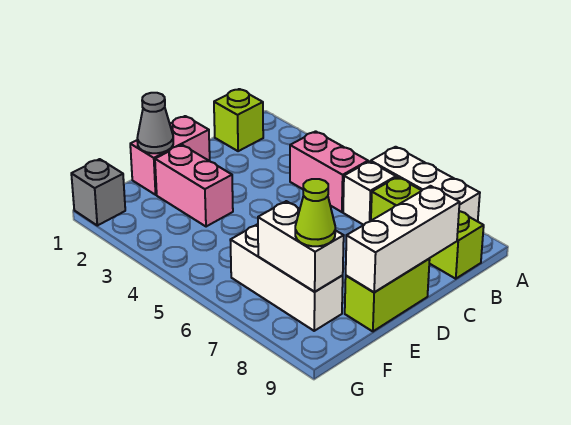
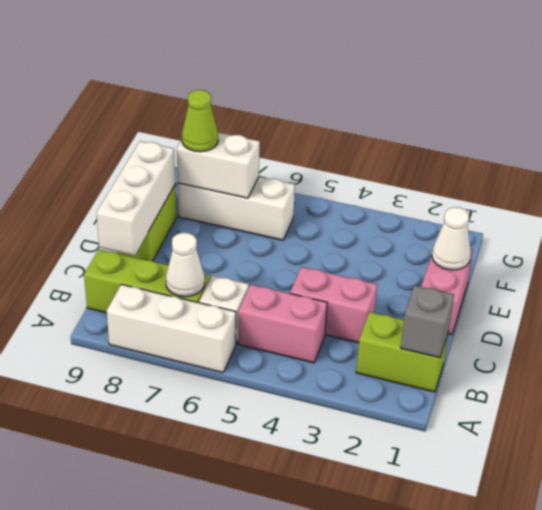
lime brick B1 level 1 -> lime brick B1:B2 level 1
none -> white cone B7 level 2
grey cone E1 level 2 -> white cone E1 level 2
pink brick E2:E3 level 1 -> pink brick C3:C4 level 1
grey brick G1 level 1 -> grey brick B1 level 2

